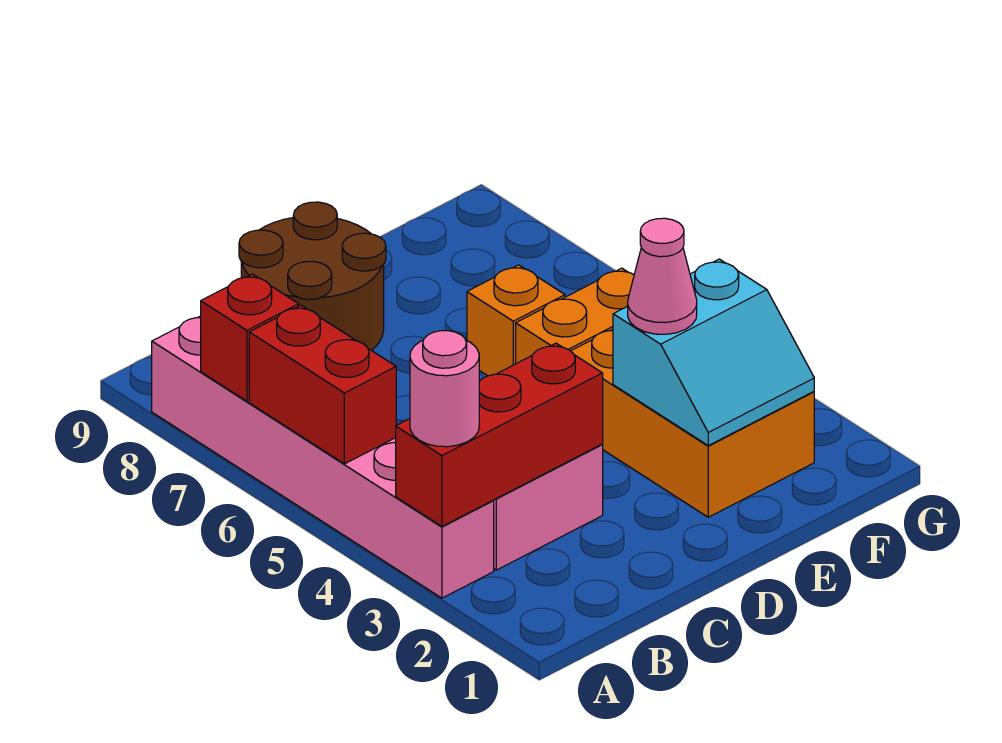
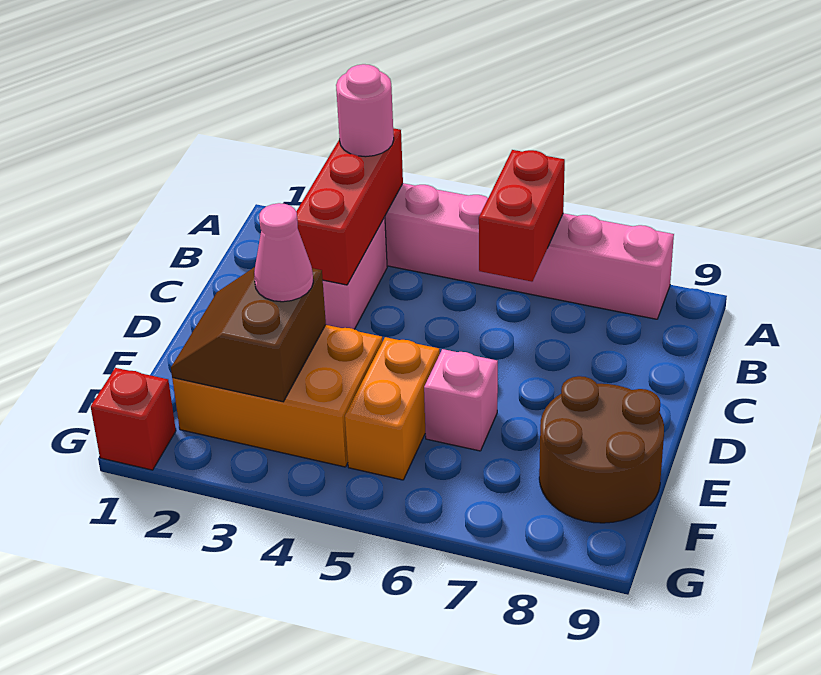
red brick A5:A6 level 2 -> red brick A6:B6 level 2
red brick A7 level 2 -> red brick G1 level 1
brown round brick C8:D9 level 1 -> brown round brick E8:F9 level 1
cyan slope E2:F3 level 2 top 3 -> brown slope E2:F3 level 2 top 3
orange brick E6 level 1 -> pink brick E6 level 1

